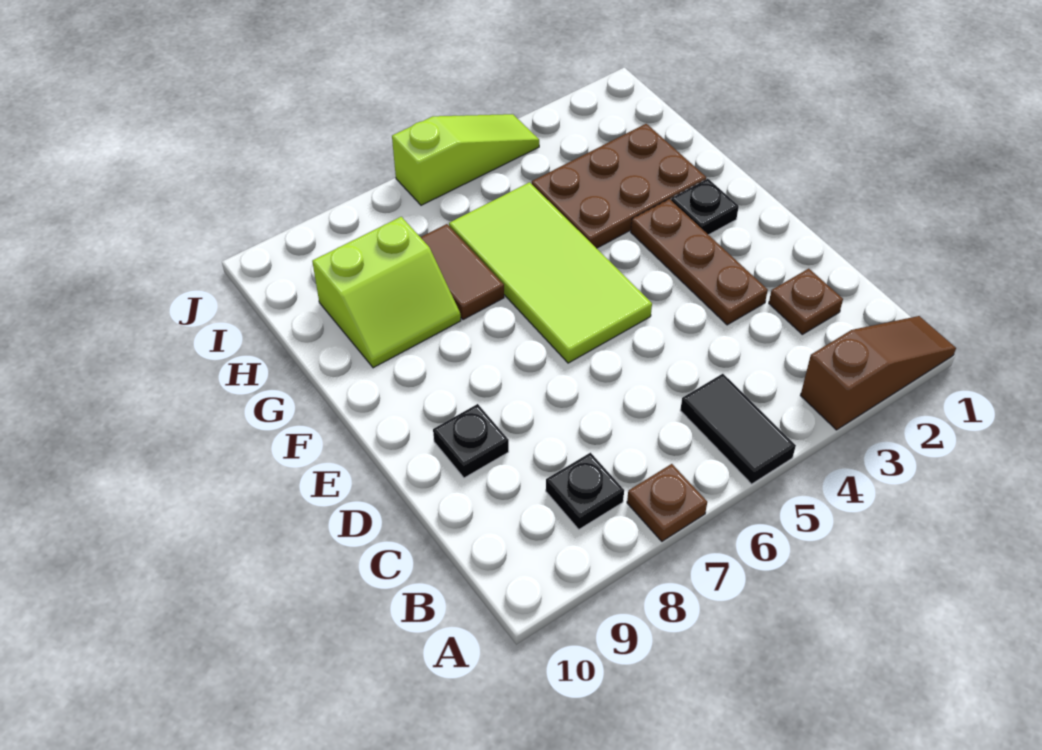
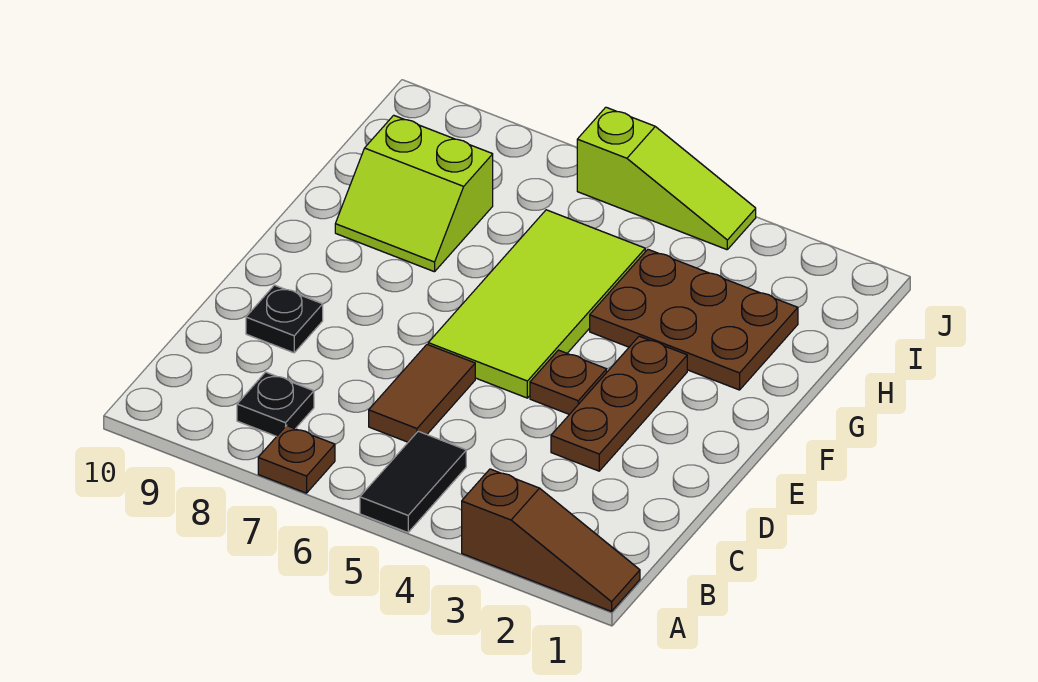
brown plate C2 level 1 -> brown plate E4 level 1
black plate F2 level 1 -> none
brown tile G7:H7 level 1 -> brown tile C6:D6 level 1

